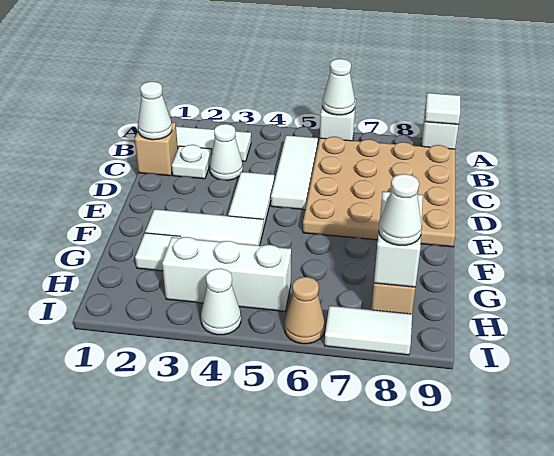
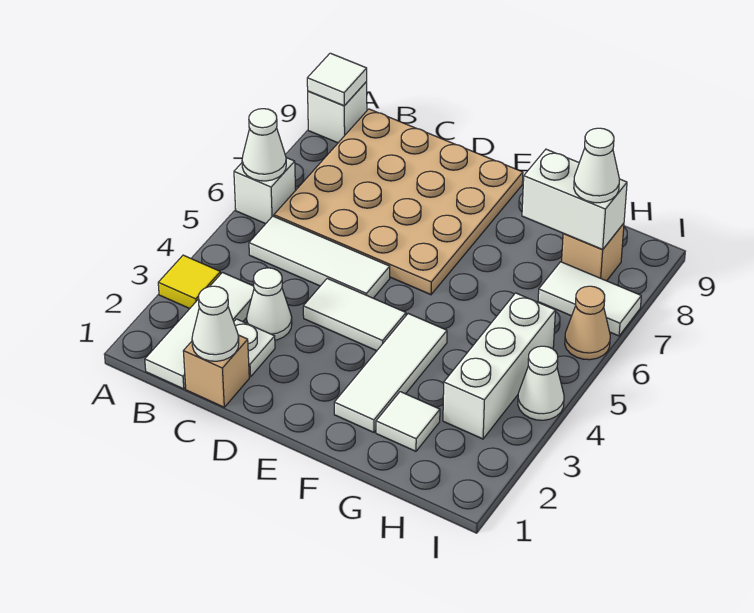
none -> yellow tile A3 level 1
white tile I7:I8 level 1 -> white tile H7:I7 level 1

